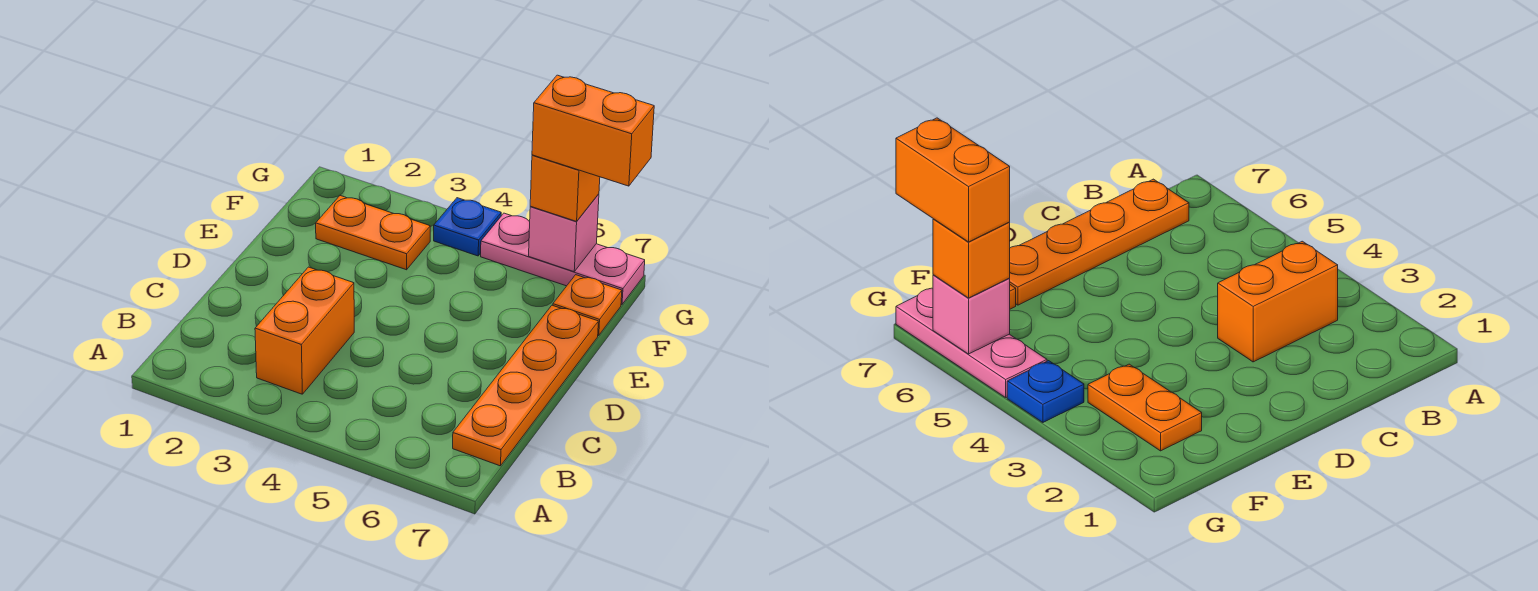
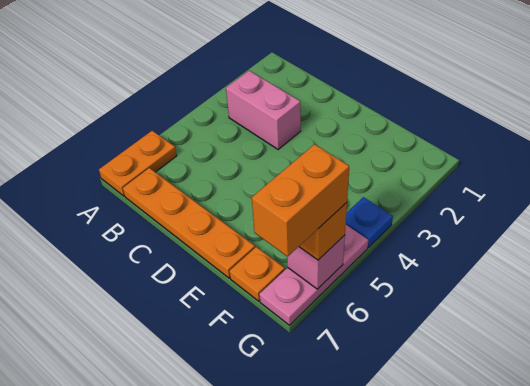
orange brick B3:C3 level 1 -> pink brick B3:C3 level 1
orange plate F2:F3 level 1 -> orange plate A6:A7 level 1

